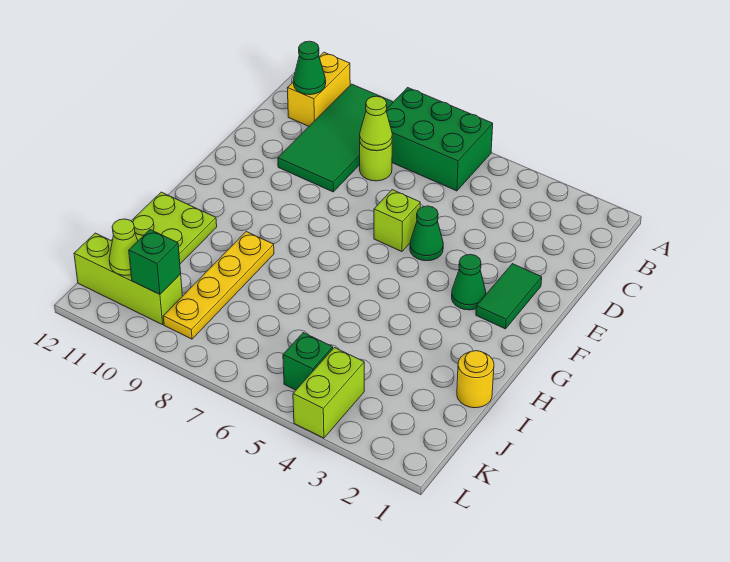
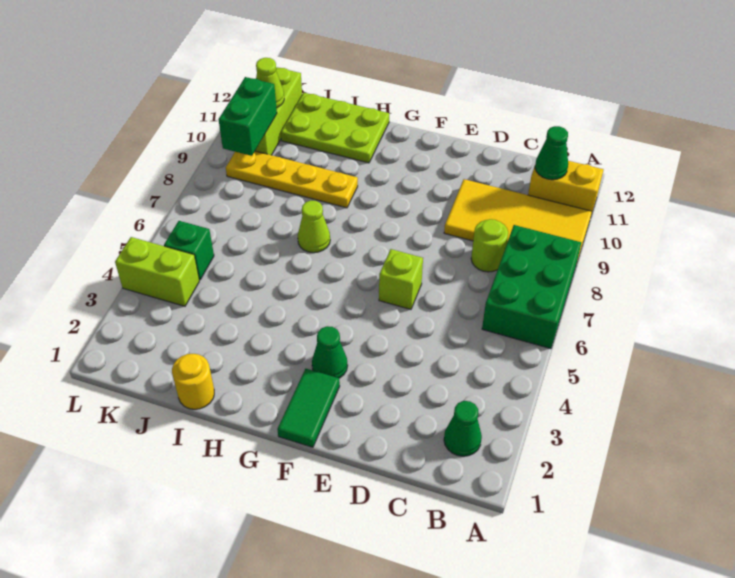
green tile A9:D10 level 1 -> yellow tile A9:D10 level 1
lime cone C8 level 2 -> lime cone H7 level 1
green tile E2:F2 level 1 -> green tile F1:F2 level 1
green cone E5 level 1 -> green cone B2 level 1
green brick K10 level 2 -> green brick K9:K10 level 2

